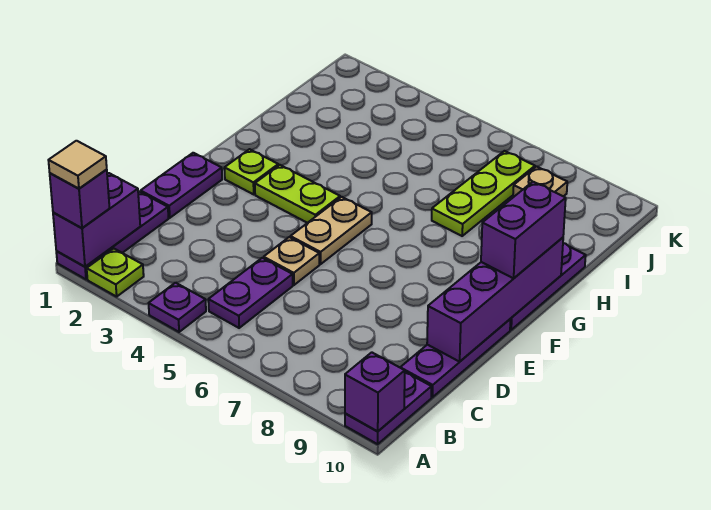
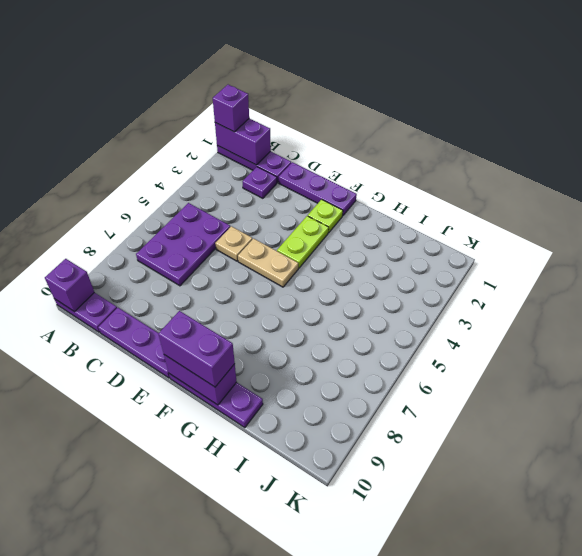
tan tile A1 level 4 -> none
lime plate A2 level 1 -> none
purple plate A4 level 1 -> purple plate C2 level 1
purple plate B5:C5 level 1 -> purple plate B5:C7 level 1
purple plate D1:E1 level 1 -> purple plate D1:F1 level 1
purple brick D10:G10 level 2 -> purple brick F10:G10 level 2
lime plate H7:J7 level 1 -> none
tan plate J8 level 1 -> none

